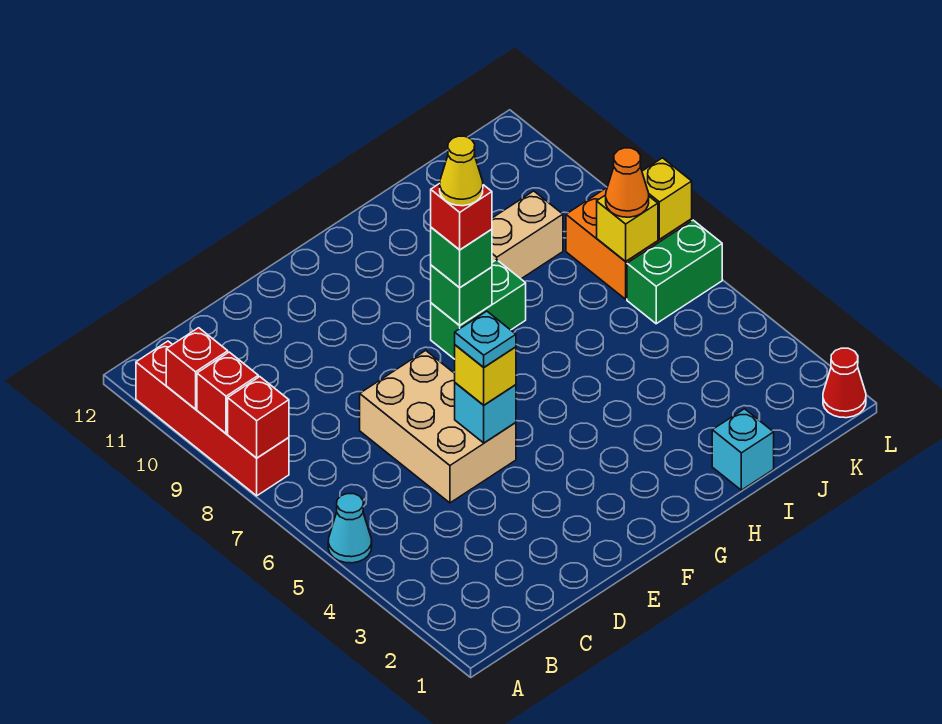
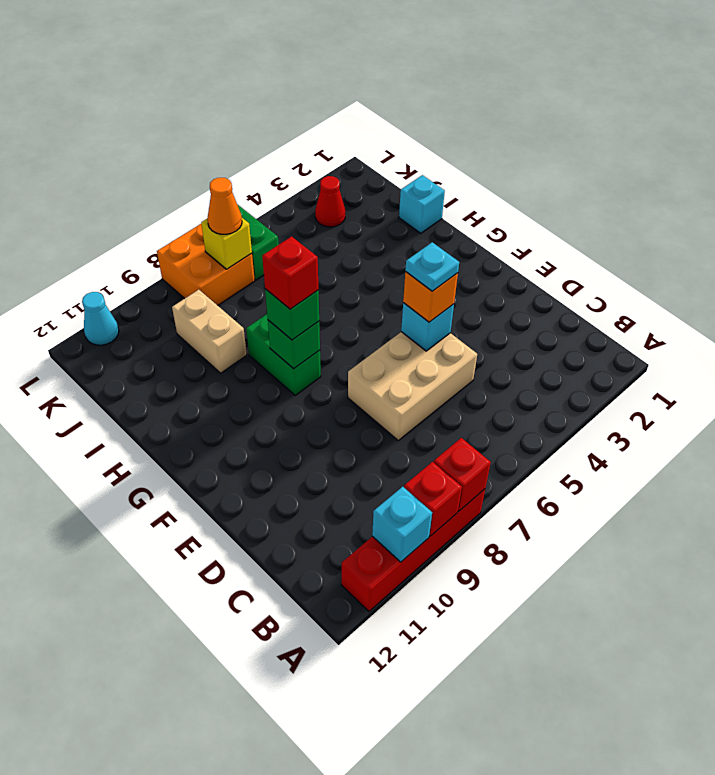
cyan cone A5 level 1 -> cyan cone L11 level 1
red brick A10 level 2 -> cyan brick A10 level 2
yellow brick E5 level 3 -> orange brick E5 level 3
yellow cone G8 level 5 -> none
red cone L1 level 1 -> red cone K3 level 1
yellow brick L7 level 2 -> none

